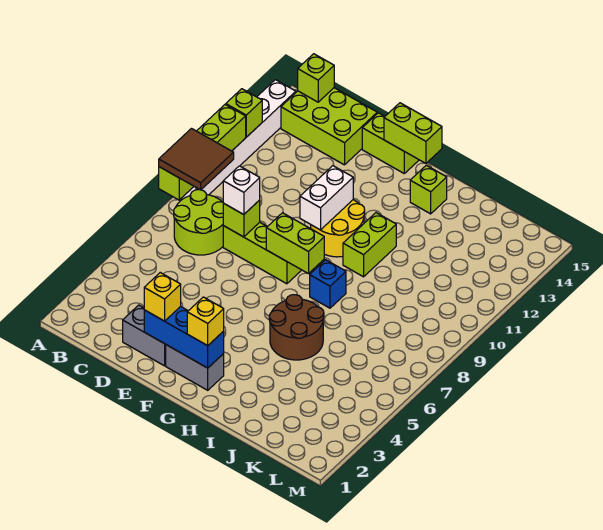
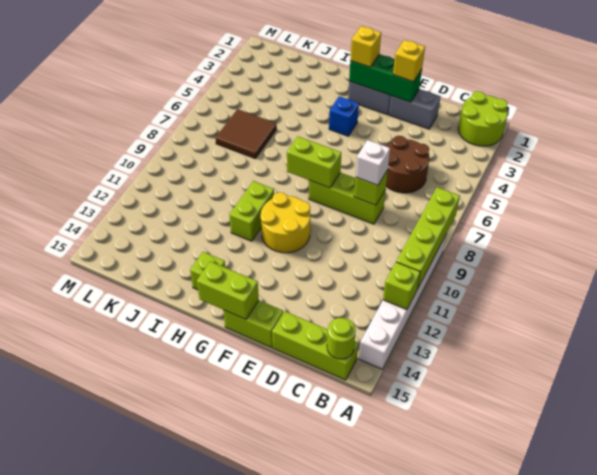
brown tile A8:B9 level 3 -> brown tile J6:K7 level 1
lime round brick B7:C8 level 1 -> lime round brick A1:B2 level 1
lime brick B14:D15 level 1 -> lime brick B15:D15 level 1
lime brick B15 level 2 -> lime round brick B15 level 2
blue brick E2:G2 level 2 -> green brick E2:G2 level 2
white brick F10:F11 level 2 -> none
brown round brick H5:I6 level 1 -> brown round brick C5:D6 level 1
blue brick H8 level 1 -> blue brick G4 level 1

